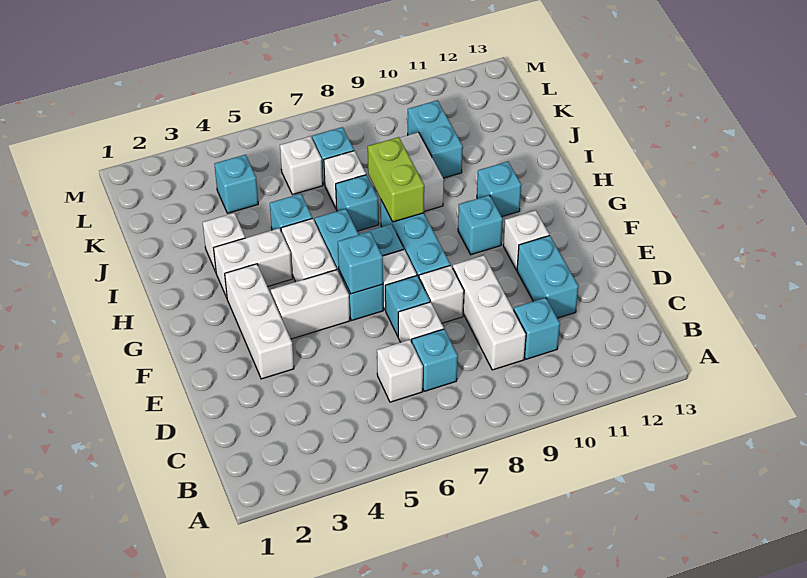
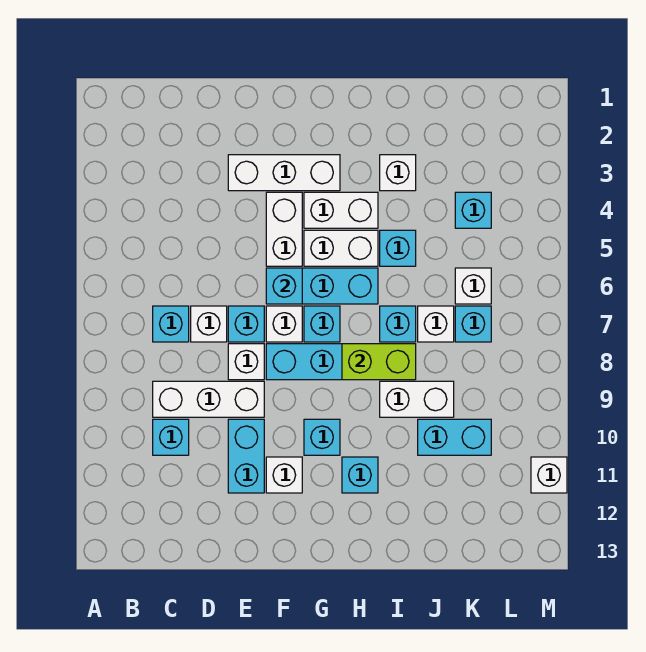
white brick C6 level 1 -> white brick M11 level 1
cyan brick D11:E11 level 1 -> cyan brick E10:E11 level 1
white brick H3:H4 level 1 -> white brick G4:H4 level 1

